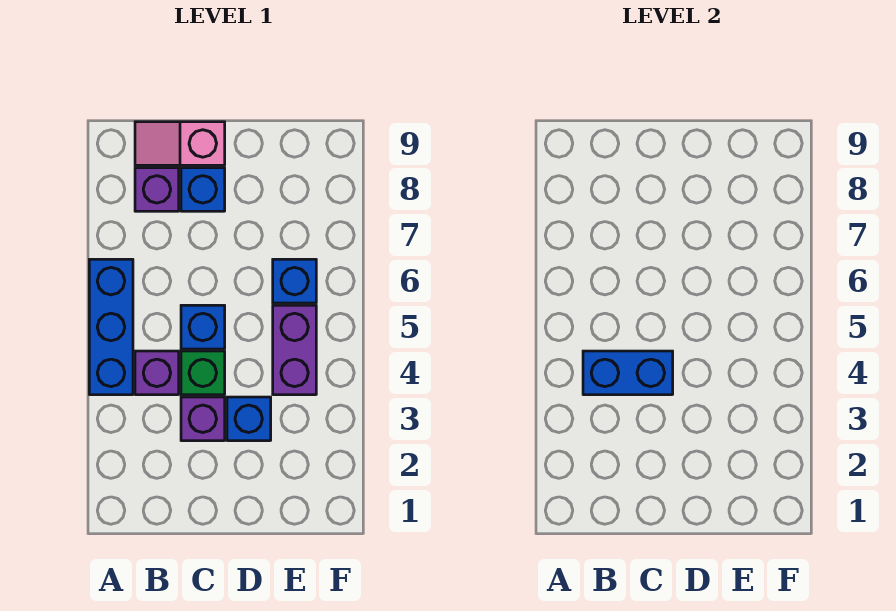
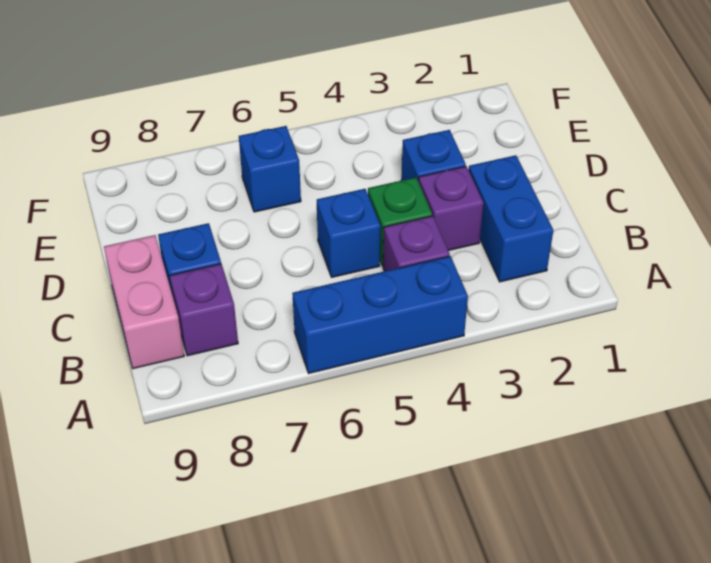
blue brick B4:C4 level 2 -> blue brick B2:C2 level 1
pink slope B9:C9 level 1 top C -> pink brick B9:C9 level 1
purple brick E4:E5 level 1 -> none

